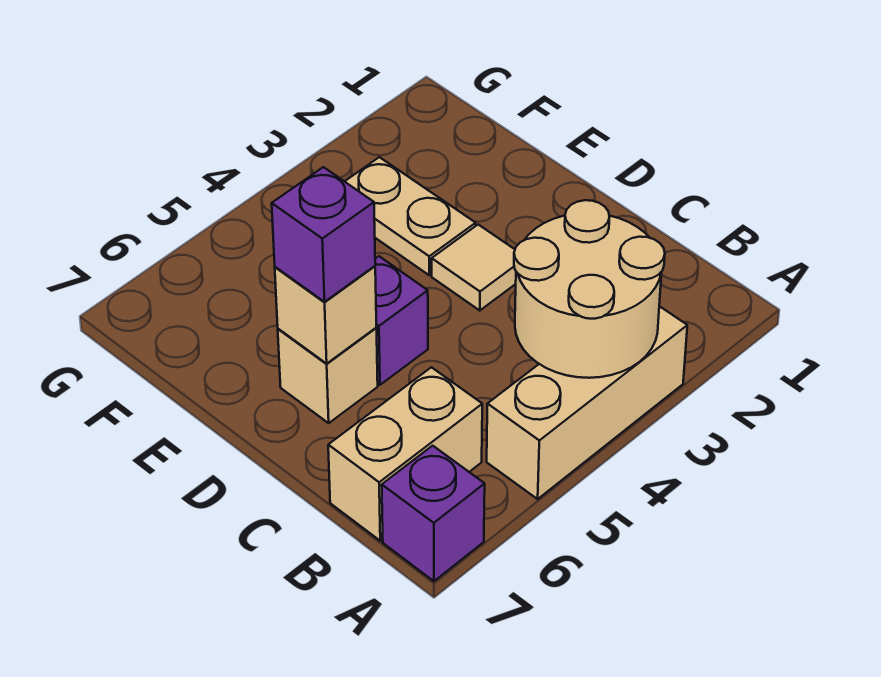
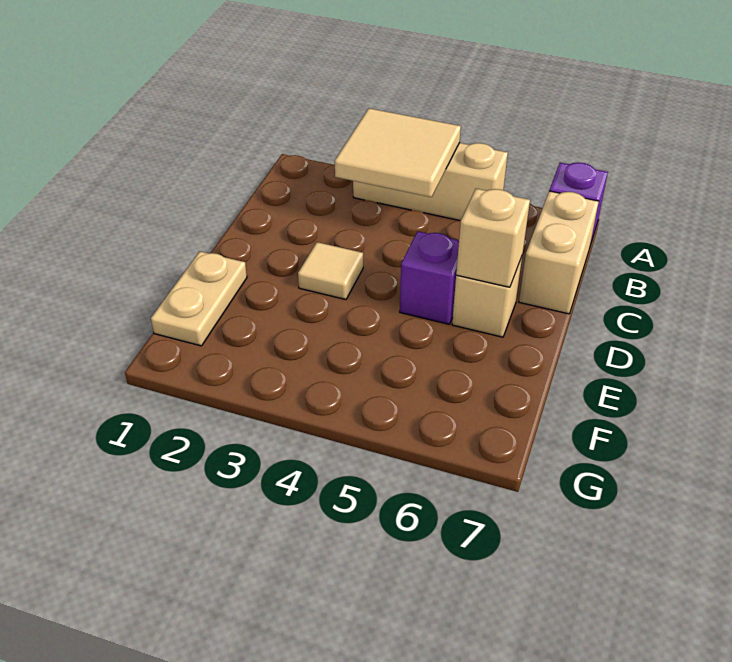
tan round brick A3:B4 level 2 -> tan tile A3:B4 level 2
tan brick B6:B7 level 1 -> tan brick B7:C7 level 1
purple brick D6 level 3 -> none
tan plate E3:F3 level 1 -> tan plate E1:F1 level 1

